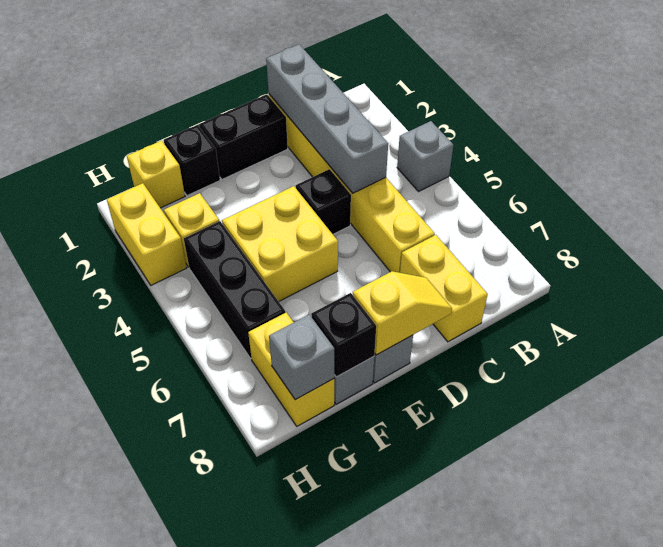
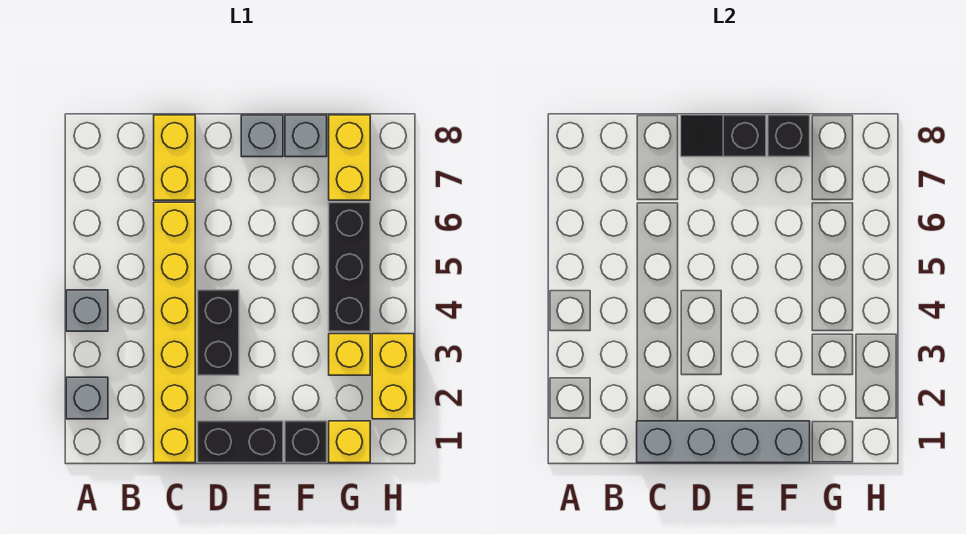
grey brick C1:C4 level 2 -> grey brick C1:F1 level 2
black brick D4 level 1 -> black brick D3:D4 level 1
yellow slope D8:E8 level 2 top E -> black slope D8:E8 level 2 top E
yellow brick E4:F5 level 1 -> none
grey brick G8 level 2 -> grey brick A2 level 1

